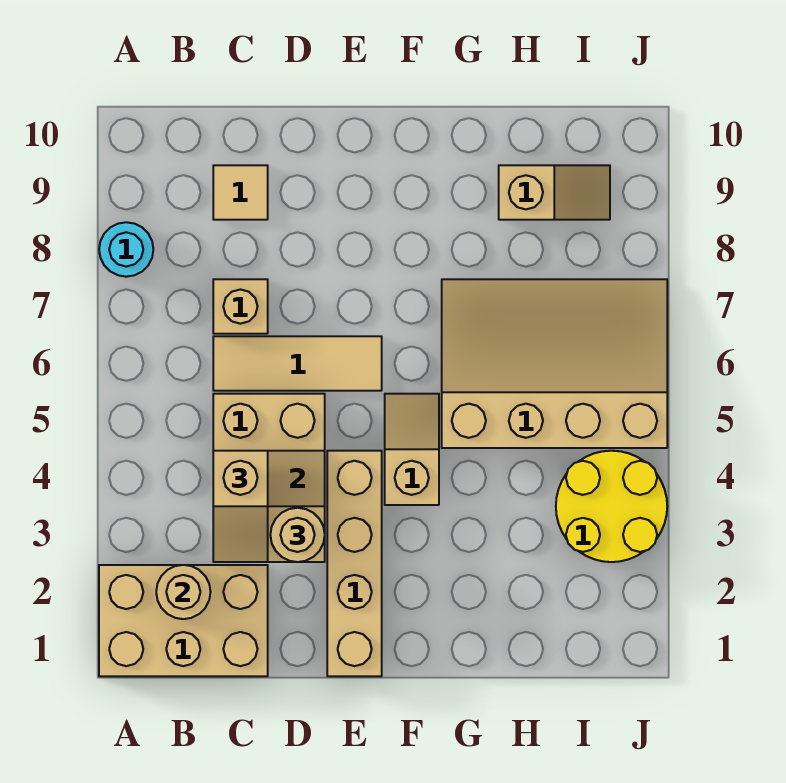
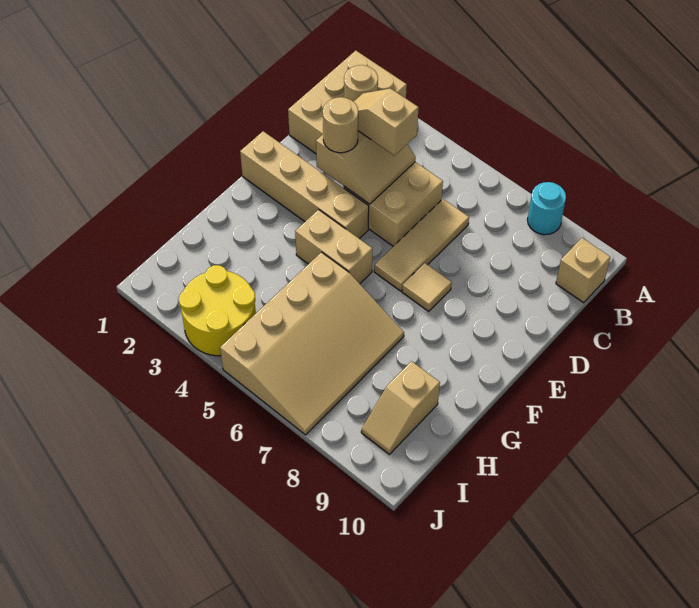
tan brick C7 level 1 -> tan brick B10 level 1
tan tile C9 level 1 -> tan tile E7 level 1
tan slope F4:F5 level 1 top 4 -> tan brick F4:F5 level 1

